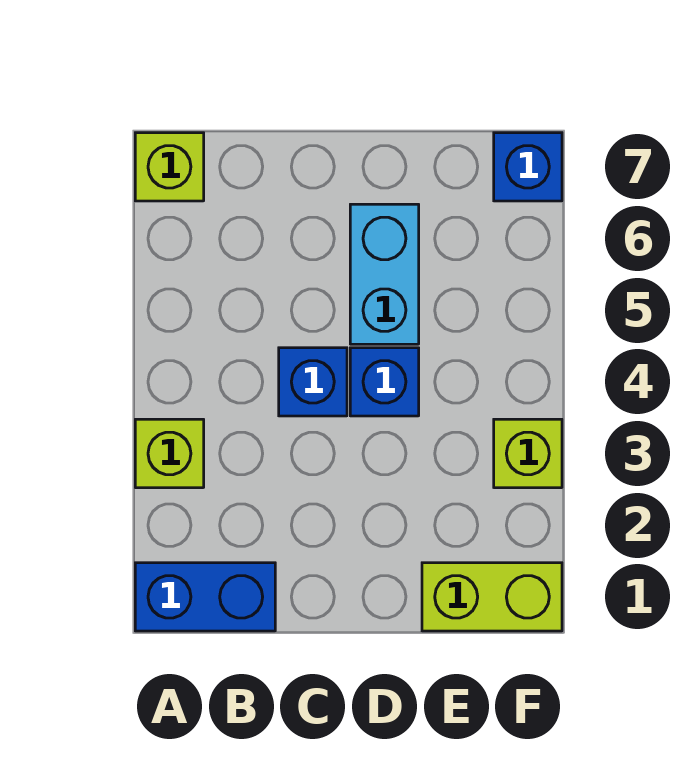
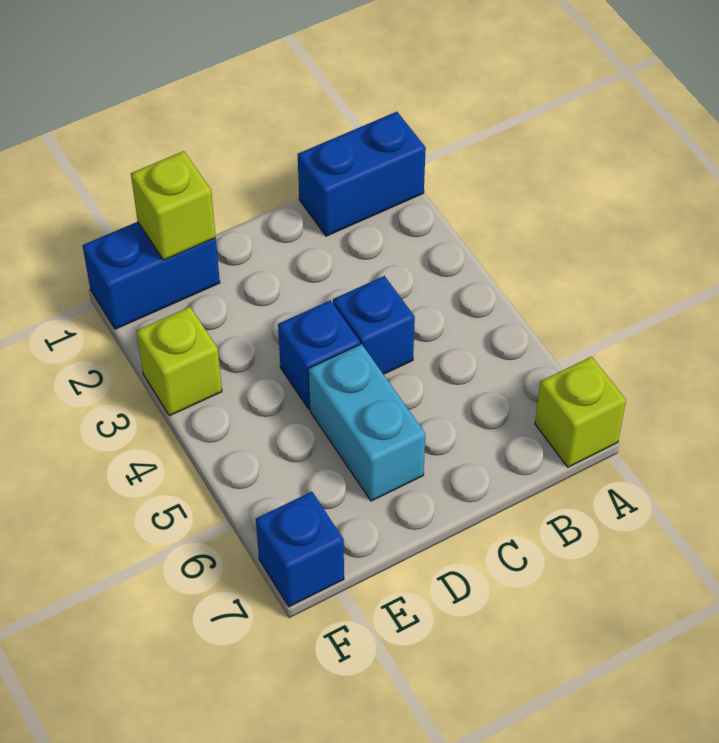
lime brick A3 level 1 -> lime brick E1 level 2
lime brick E1:F1 level 1 -> blue brick E1:F1 level 1

